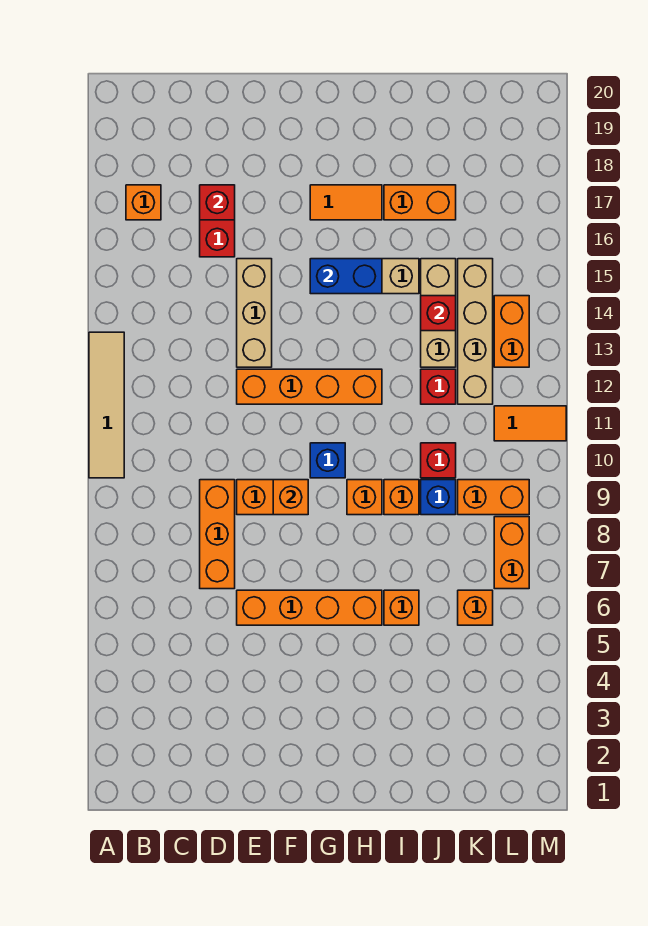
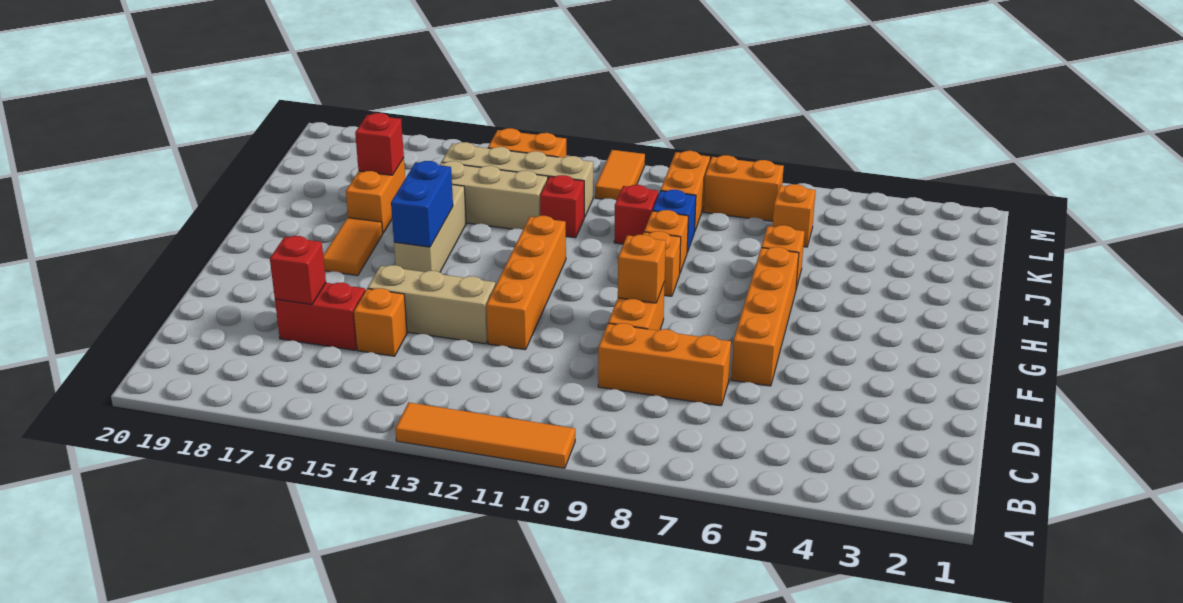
tan tile A10:A13 level 1 -> orange tile A10:A13 level 1
orange brick B17 level 1 -> orange brick D15 level 1
blue brick G10 level 1 -> none
red brick J14 level 2 -> red brick J17 level 2

